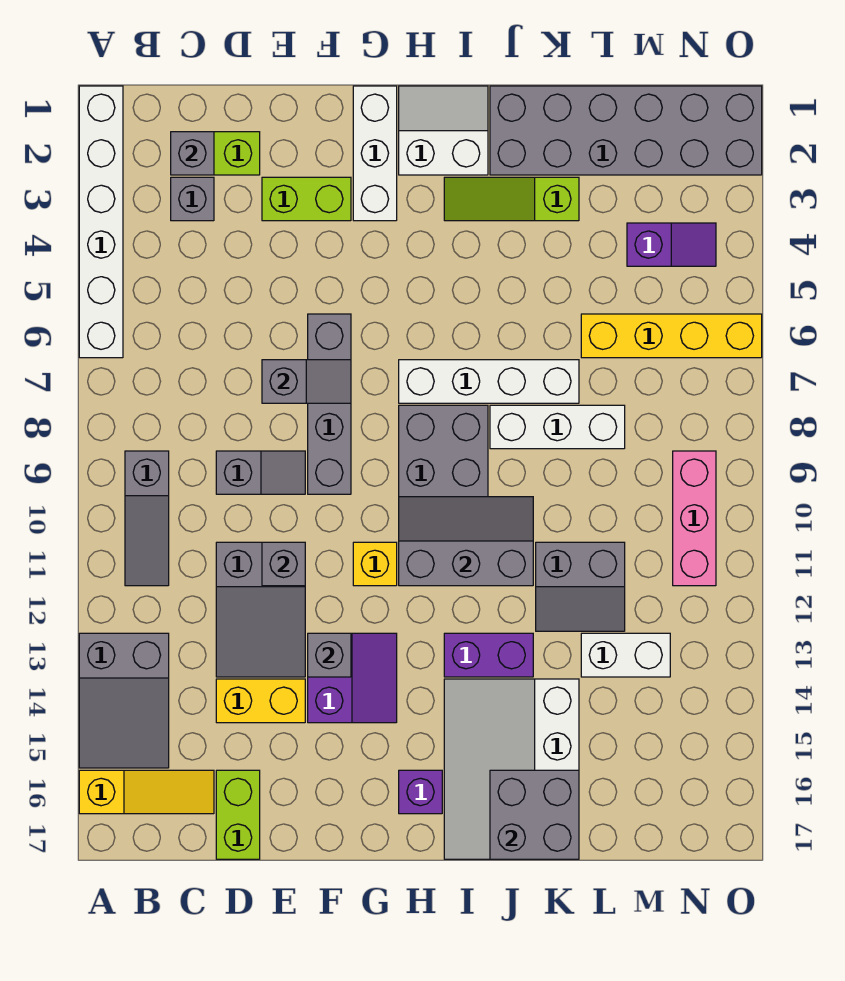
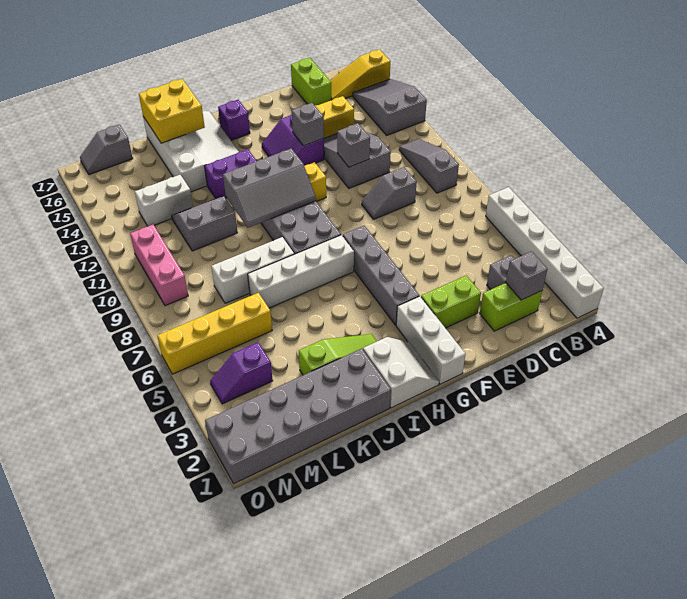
grey slope E7:F7 level 2 top E -> grey slope M17:N17 level 1 top M
grey brick F6:F9 level 1 -> grey brick G4:G7 level 1
white slope H1:I2 level 1 top 2 -> white slope H1:I2 level 1 top I
grey brick J16:K17 level 2 -> yellow brick J16:K17 level 2

